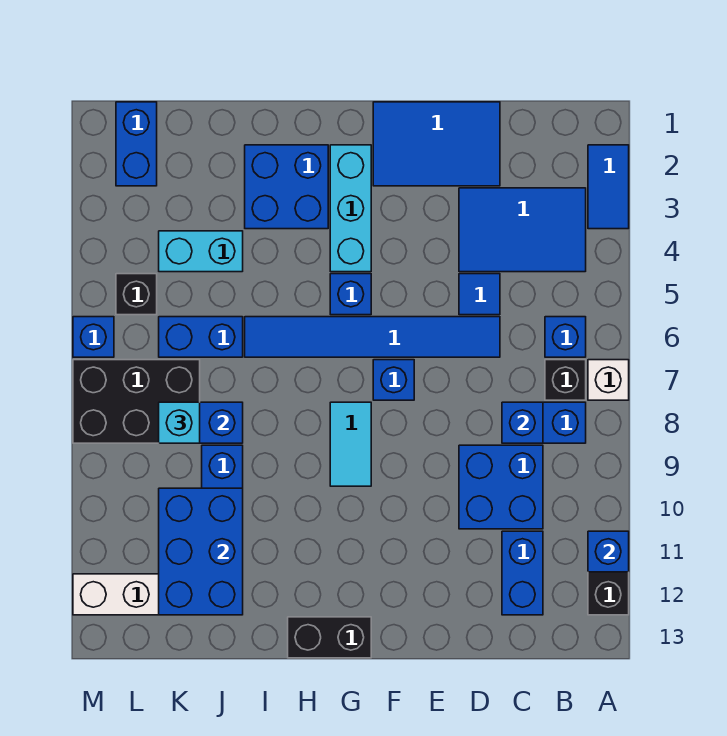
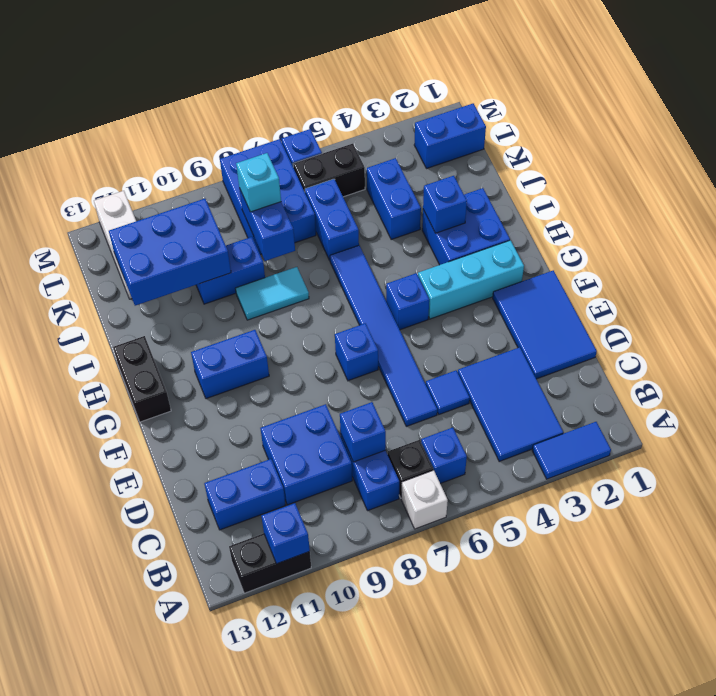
cyan tile G8:G9 level 1 -> cyan tile I8:I9 level 1
none -> blue brick G10:G11 level 1
none -> blue brick I3 level 2
cyan brick J4:K4 level 1 -> blue brick J4:K4 level 1
black brick K7:M8 level 1 -> blue brick K7:M8 level 1
black brick L5 level 1 -> black brick L5:L6 level 1

